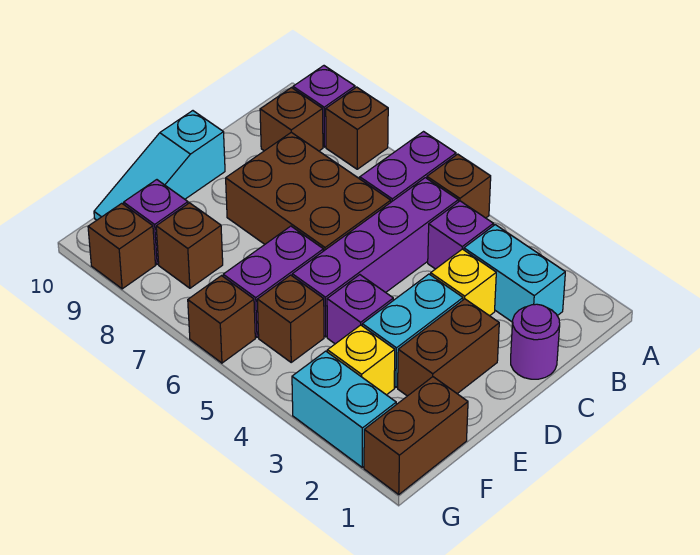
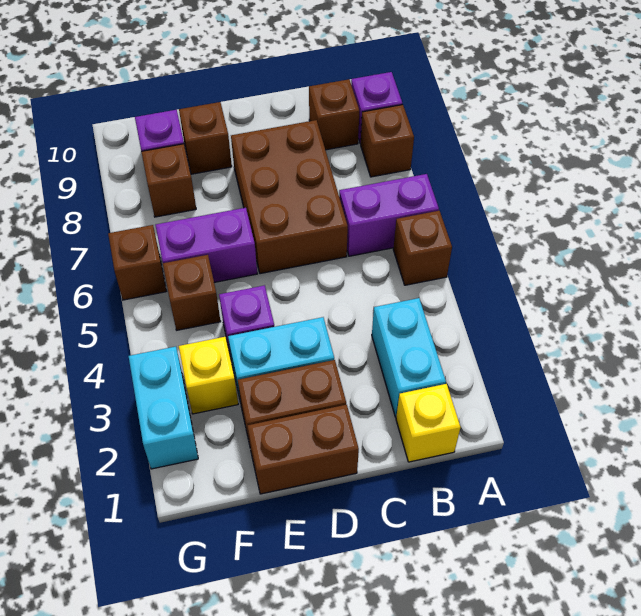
purple brick B4 level 1 -> none
purple brick B5:E5 level 1 -> none
purple round brick C1 level 1 -> none
yellow brick C3 level 1 -> yellow brick B1 level 1
cyan slope D10:F10 level 1 top D -> none
brown brick F1:G1 level 1 -> brown brick D1:E1 level 1
brown brick G9 level 1 -> brown brick E9 level 1

